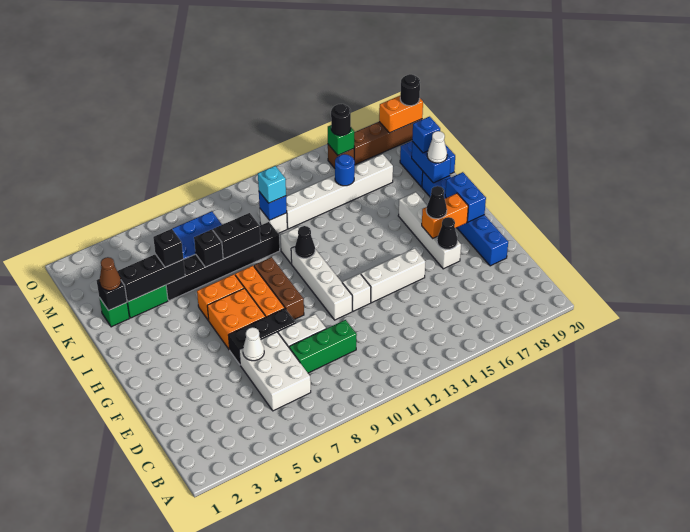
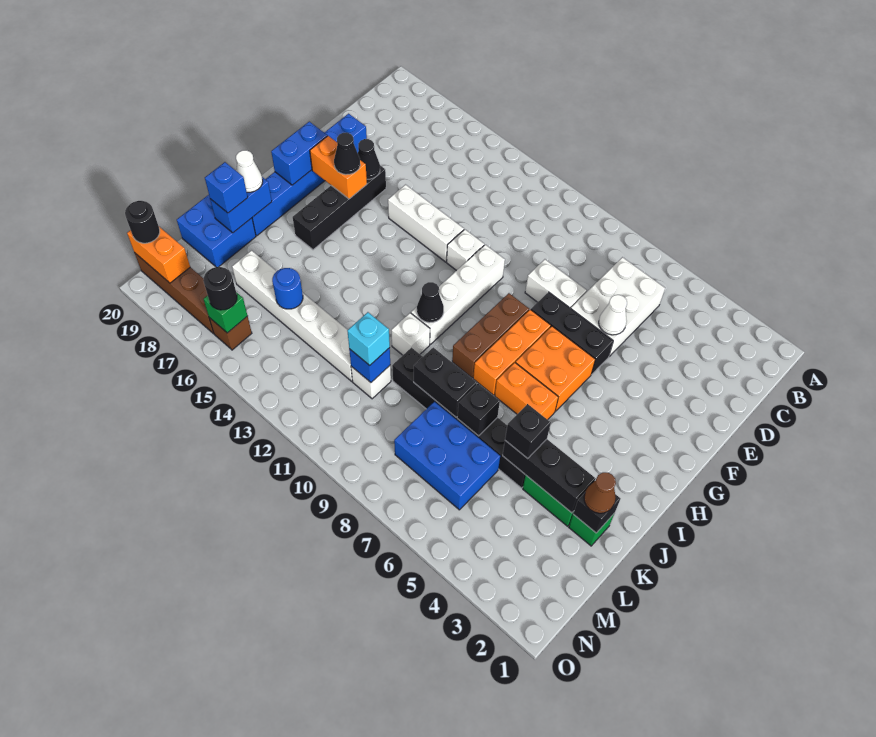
green brick D8:D10 level 1 -> none
white brick F17:I17 level 1 -> black brick F17:I17 level 1

